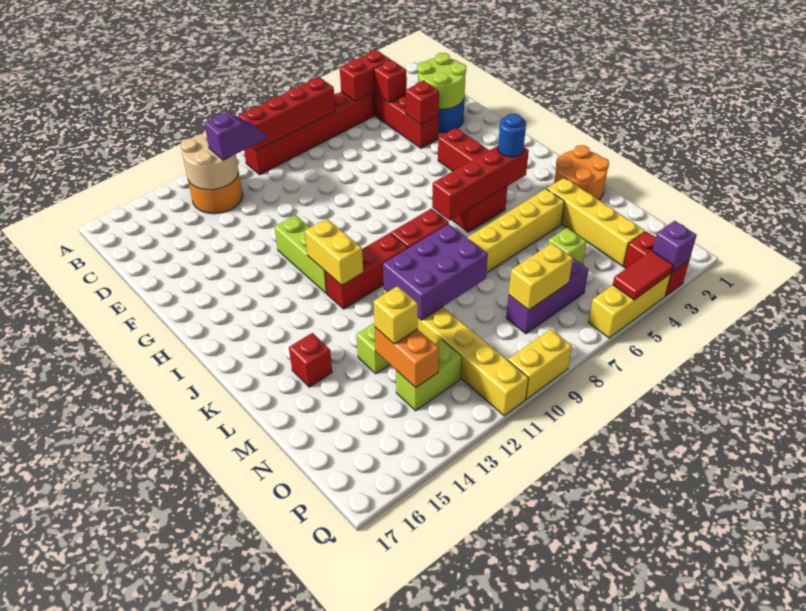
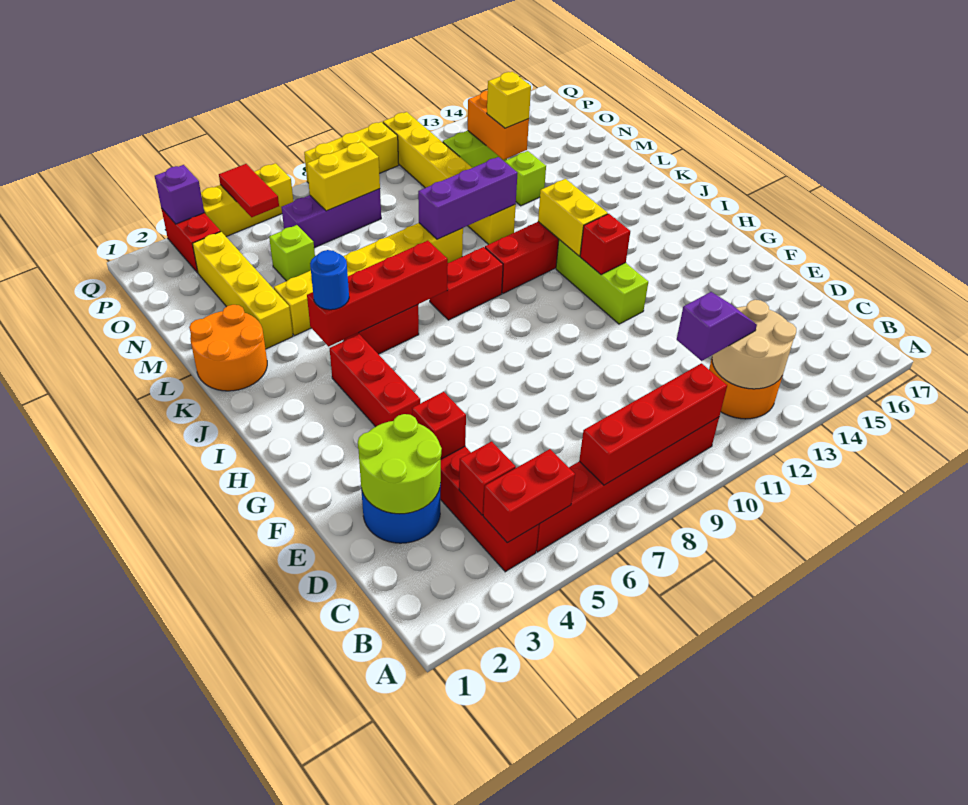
purple slope C11:C12 level 3 top 12 -> purple slope C11:C12 level 3 top 11
purple brick L9:M11 level 2 -> purple brick L9:L11 level 2
red brick L15 level 1 -> red brick H12 level 2
red tile Q4:Q5 level 2 -> red tile P5:Q5 level 2
yellow brick Q9:Q10 level 1 -> yellow brick Q8:Q10 level 1

